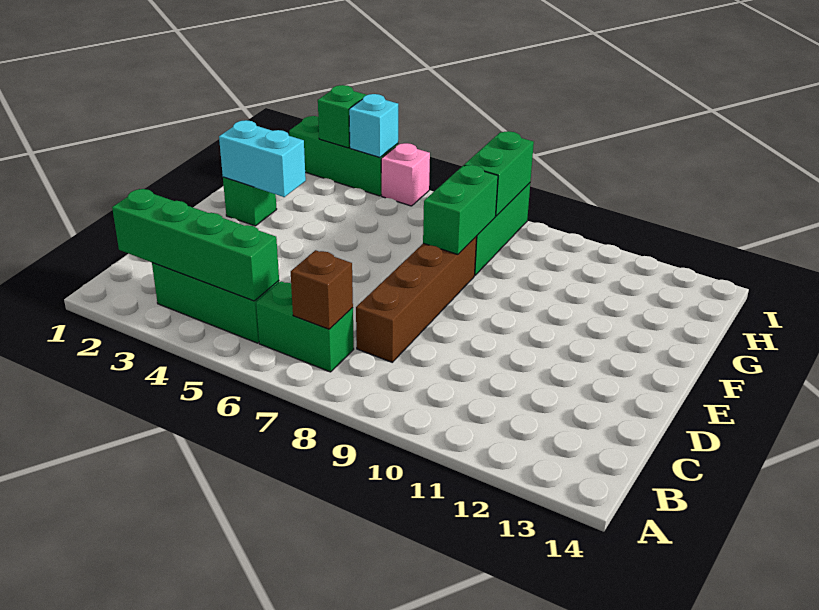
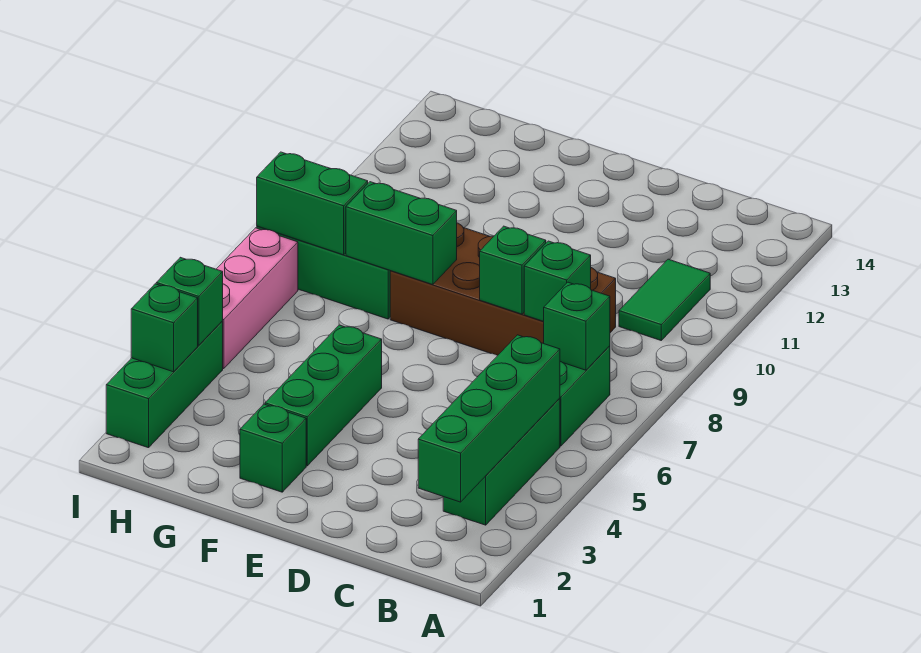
brown brick B7 level 2 -> green brick B7 level 2
none -> green tile B10:B11 level 1
brown brick C8:F8 level 1 -> brown brick C8:F9 level 1
none -> green brick C8 level 2
none -> green brick D8 level 2
cyan brick F2:F3 level 2 -> none
none -> green brick F3:F5 level 1
cyan brick I4 level 2 -> green brick I4 level 2
pink brick I5 level 1 -> pink brick I5:I7 level 1

